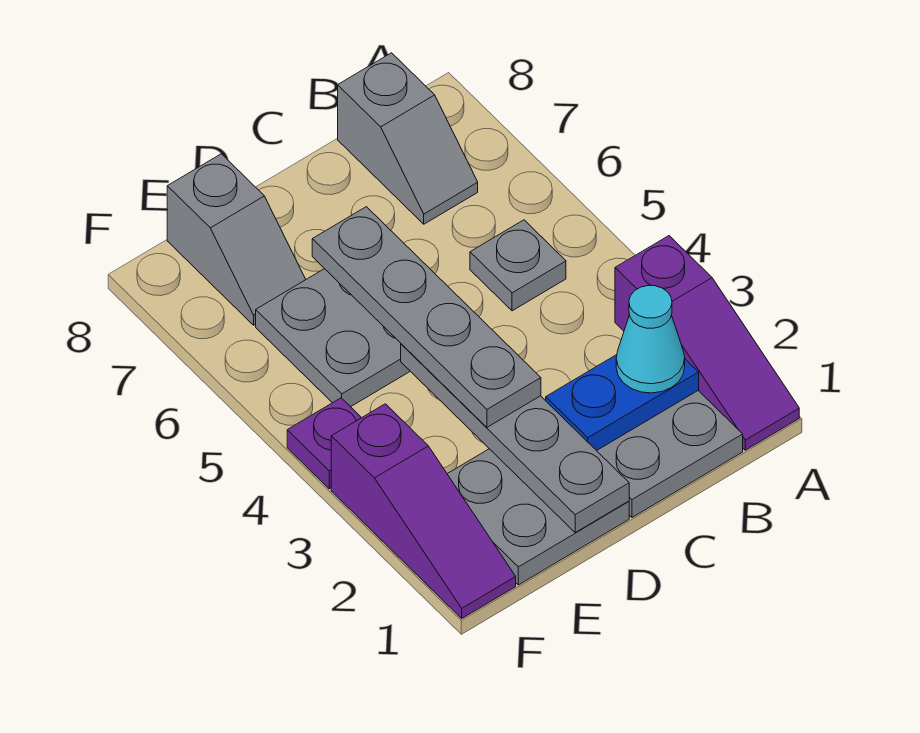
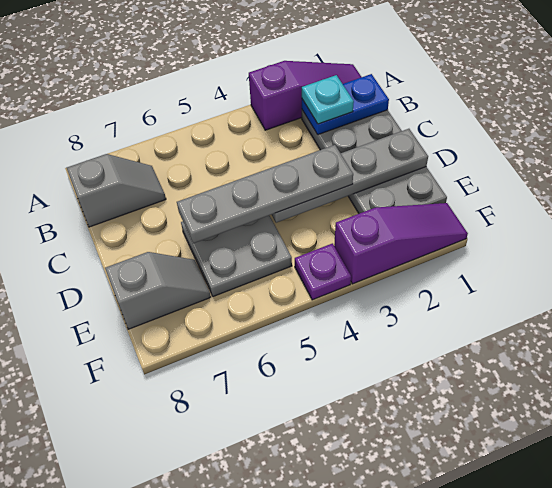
blue plate B2:C2 level 2 -> blue plate B1:B2 level 2
cyan cone B2 level 3 -> cyan plate B2 level 3
grey plate B5 level 1 -> none

